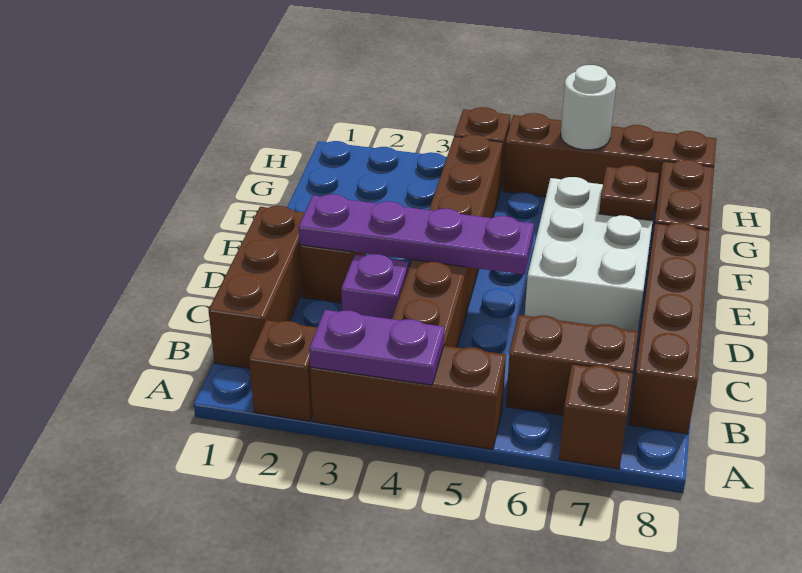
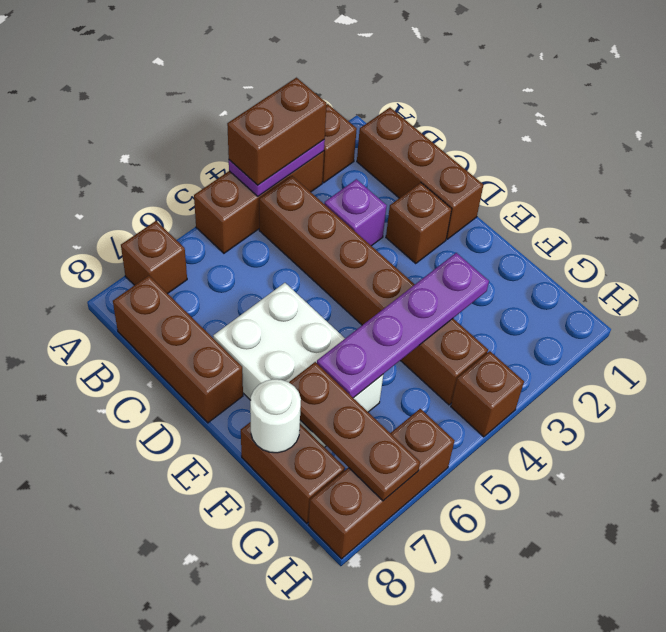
brown brick B6:B7 level 1 -> brown brick A3:A4 level 3
brown brick B8:E8 level 1 -> brown brick B8:D8 level 1
purple plate D2:D5 level 2 -> purple plate F3:F6 level 2
brown plate F7 level 2 -> brown plate F7:H7 level 2
brown brick H5:H8 level 1 -> brown brick H6:H8 level 1
white round brick H6 level 2 -> white round brick F8 level 2

